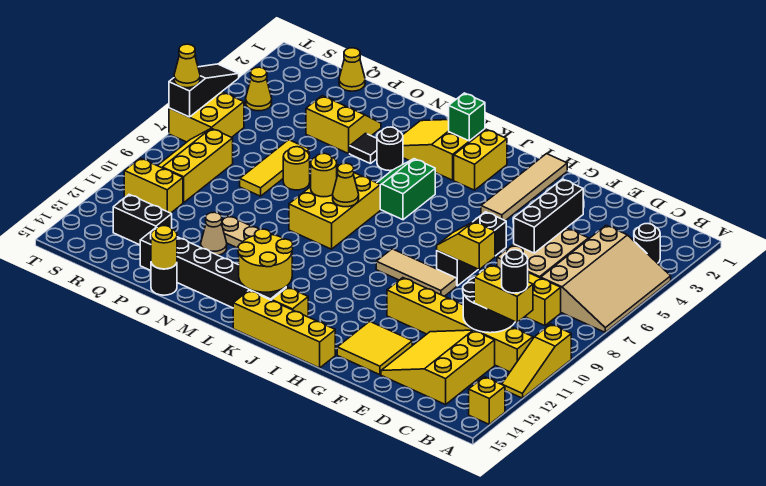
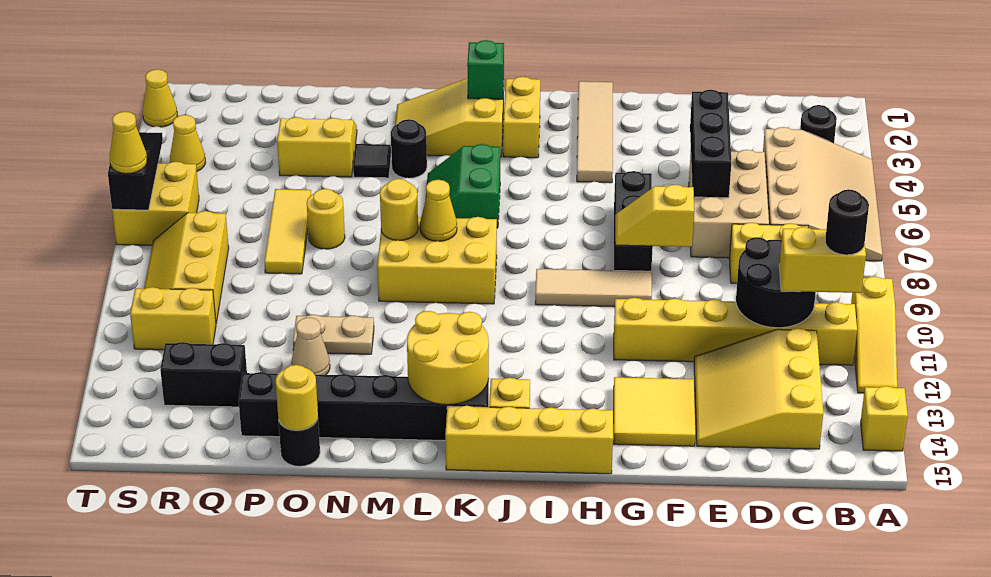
yellow brick L7:M9 level 1 -> yellow brick K8:M9 level 1
yellow cone Q1 level 1 -> yellow cone T2 level 1

